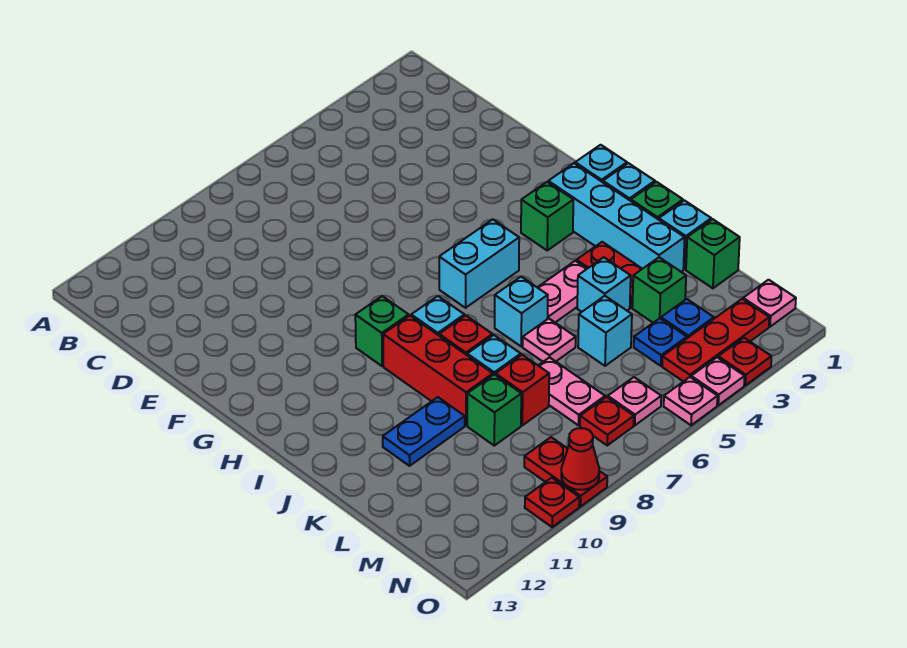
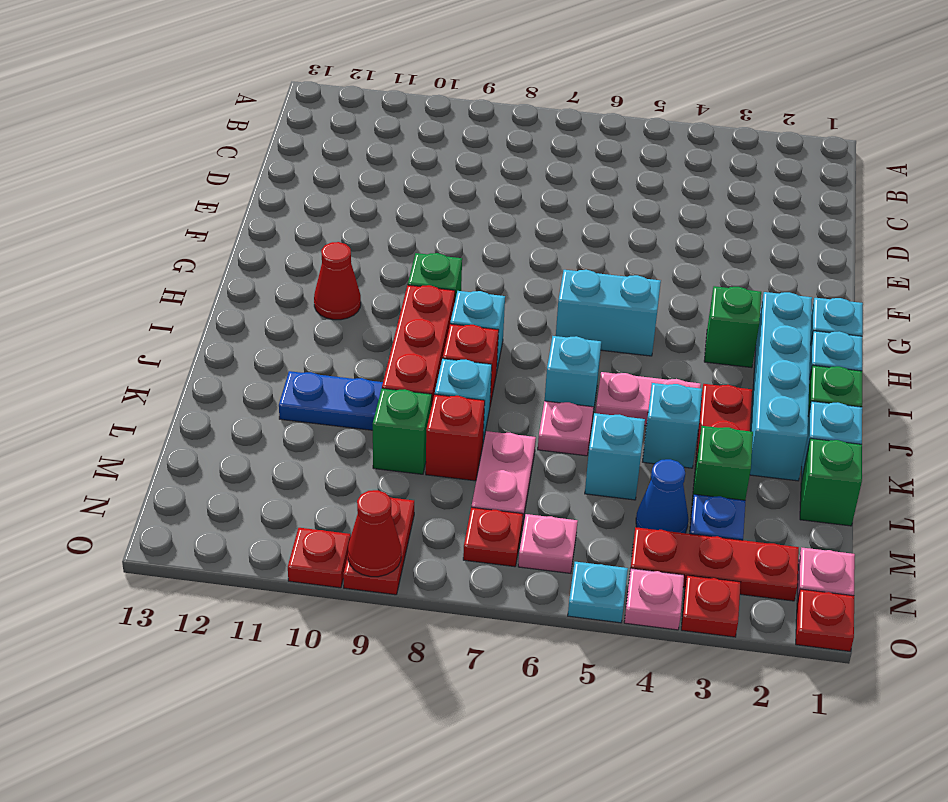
none -> red cone H11 level 1
blue plate M4 level 1 -> blue cone M4 level 1
none -> red plate O1 level 1
pink plate O5 level 1 -> cyan plate O5 level 1

